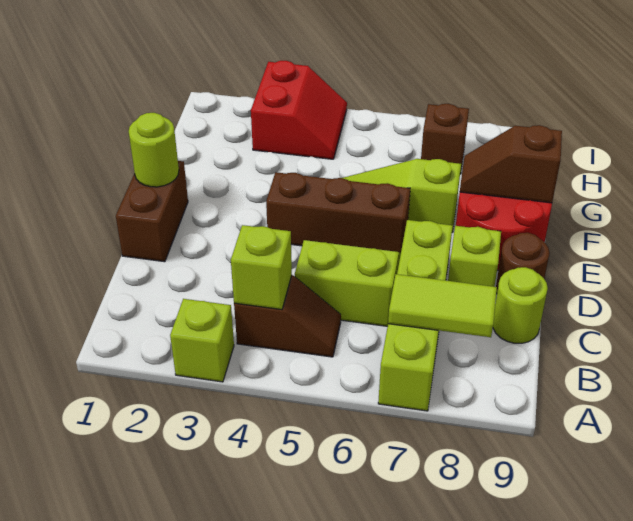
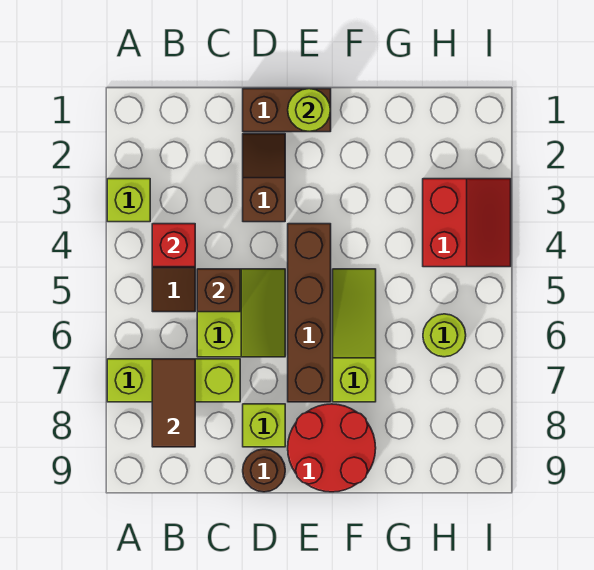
lime brick A7:D7 level 1 -> lime brick A7:C7 level 1
lime brick B4 level 2 -> red brick B4 level 2
lime tile B7:B8 level 2 -> brown tile B7:B8 level 2
lime round brick C9 level 1 -> lime round brick H6 level 1
brown brick E4:E6 level 1 -> brown brick E4:E7 level 1
brown slope F8:F9 level 2 top 9 -> brown slope D2:D3 level 1 top 3
red slope H3:I4 level 1 top 3 -> red slope H3:I4 level 1 top H
brown brick H7 level 1 -> brown brick C5 level 2

